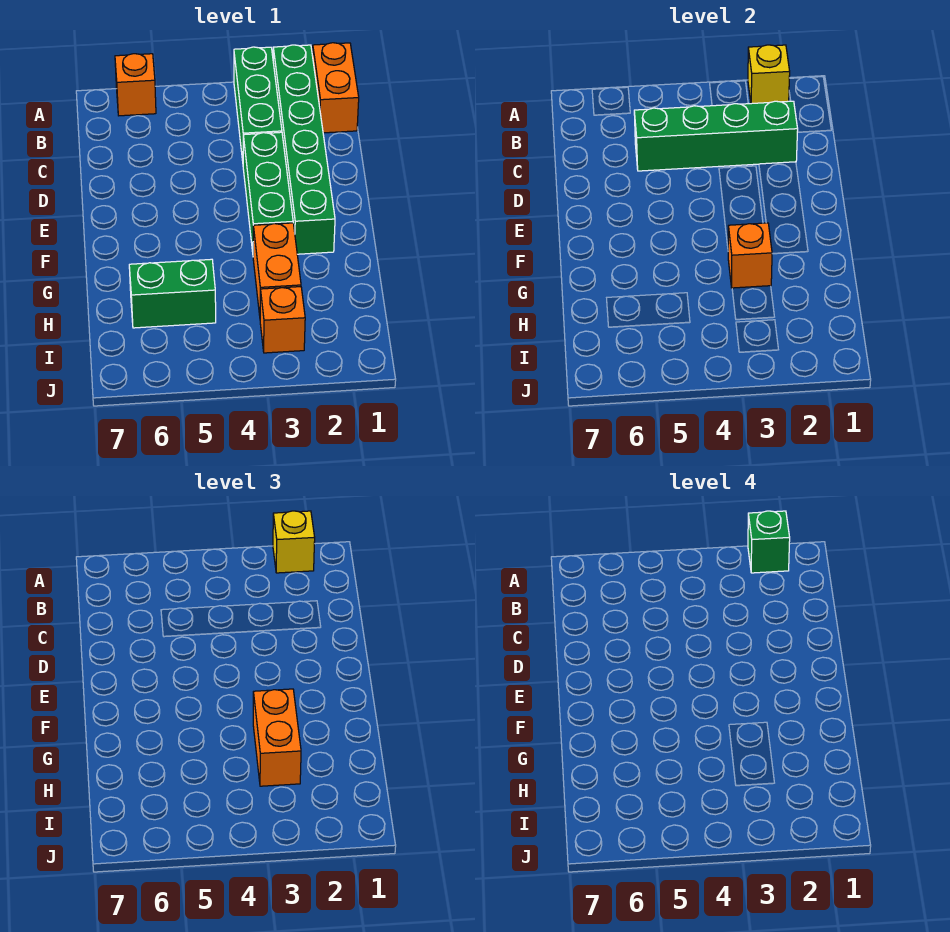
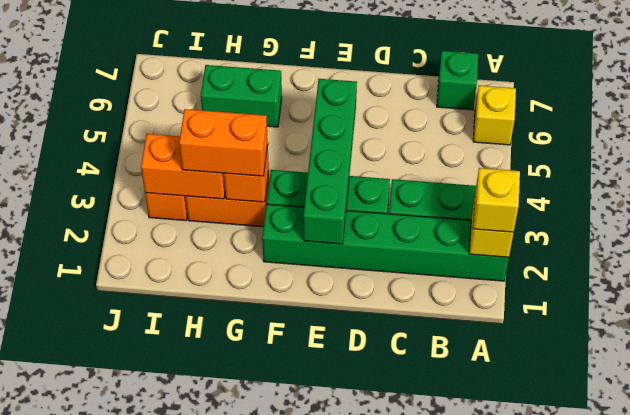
orange brick A1:B1 level 1 -> orange brick H3:I3 level 2
green brick A2 level 4 -> green brick B7 level 1
orange brick A6 level 1 -> yellow brick A6 level 1
green brick C2:C5 level 2 -> green brick E2:E5 level 2
green brick H5:H6 level 1 -> green brick G6:H6 level 1

